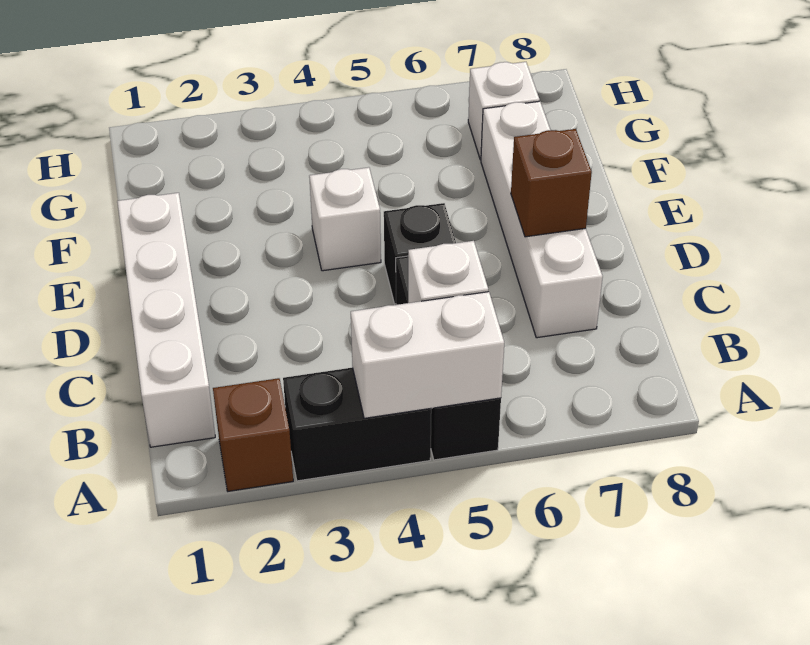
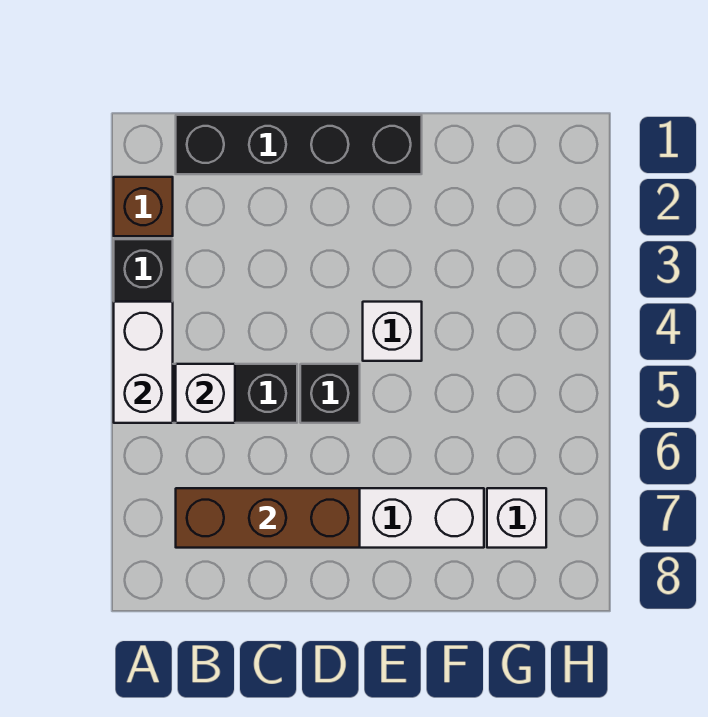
white brick B1:E1 level 1 -> black brick B1:E1 level 1
brown brick D7 level 2 -> brown brick B7:D7 level 2

